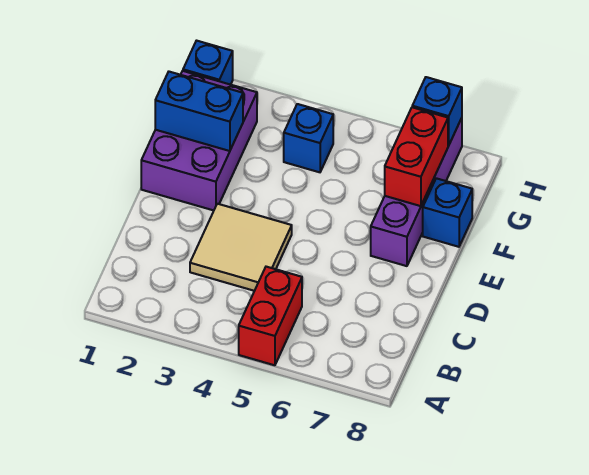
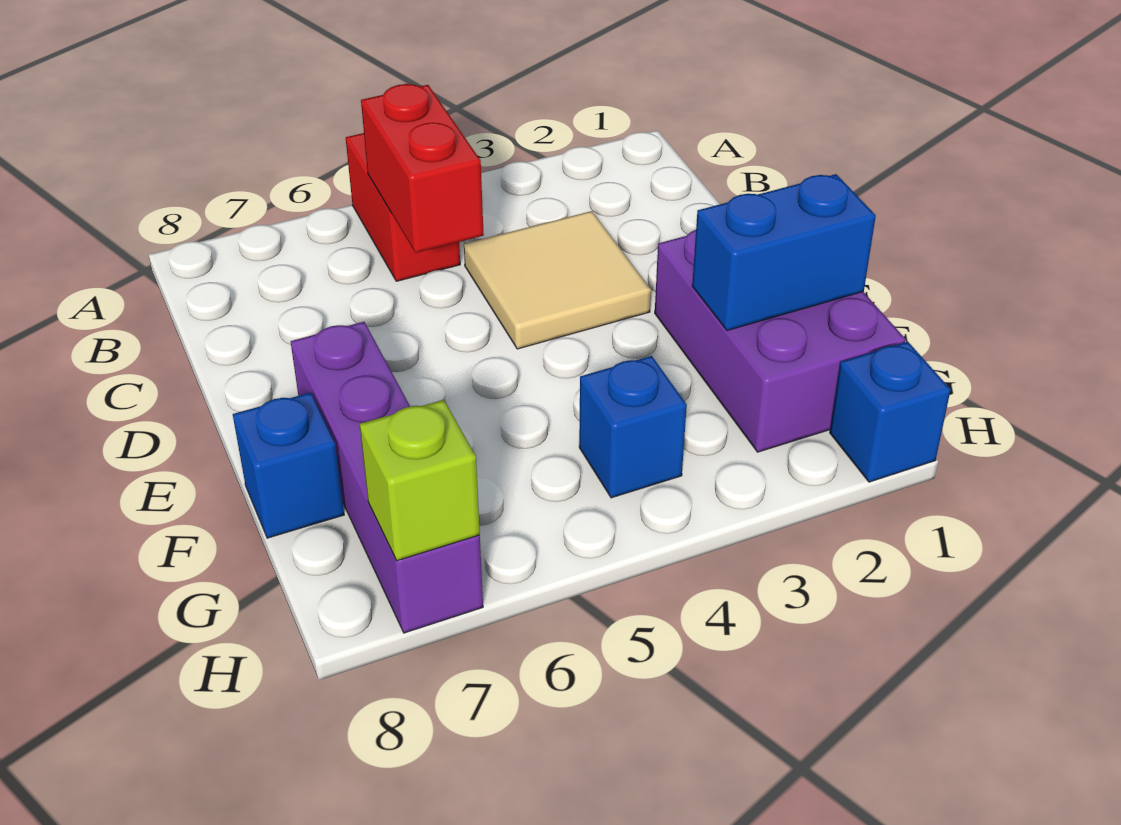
red brick F7:G7 level 2 -> red brick B5:C5 level 2
blue brick H7 level 2 -> lime brick H7 level 2

